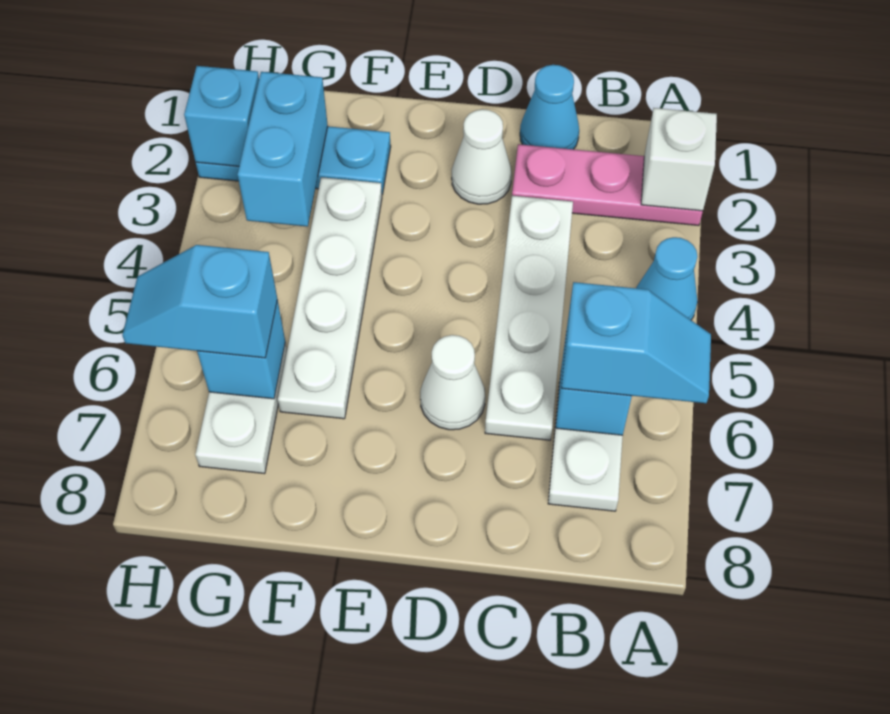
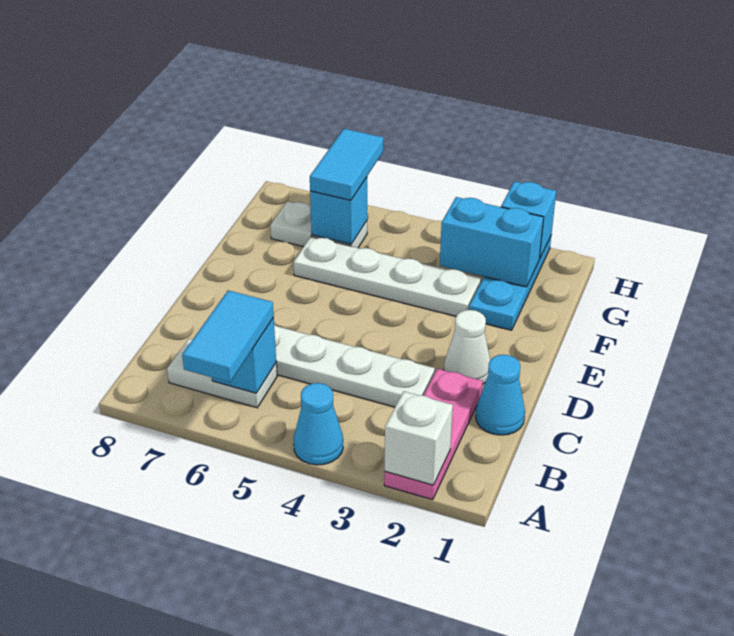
cyan slope A6:B6 level 3 top B -> cyan tile A6:B6 level 3
white cone D6 level 1 -> none
cyan slope G6:H6 level 3 top G -> cyan tile G6:H6 level 3

